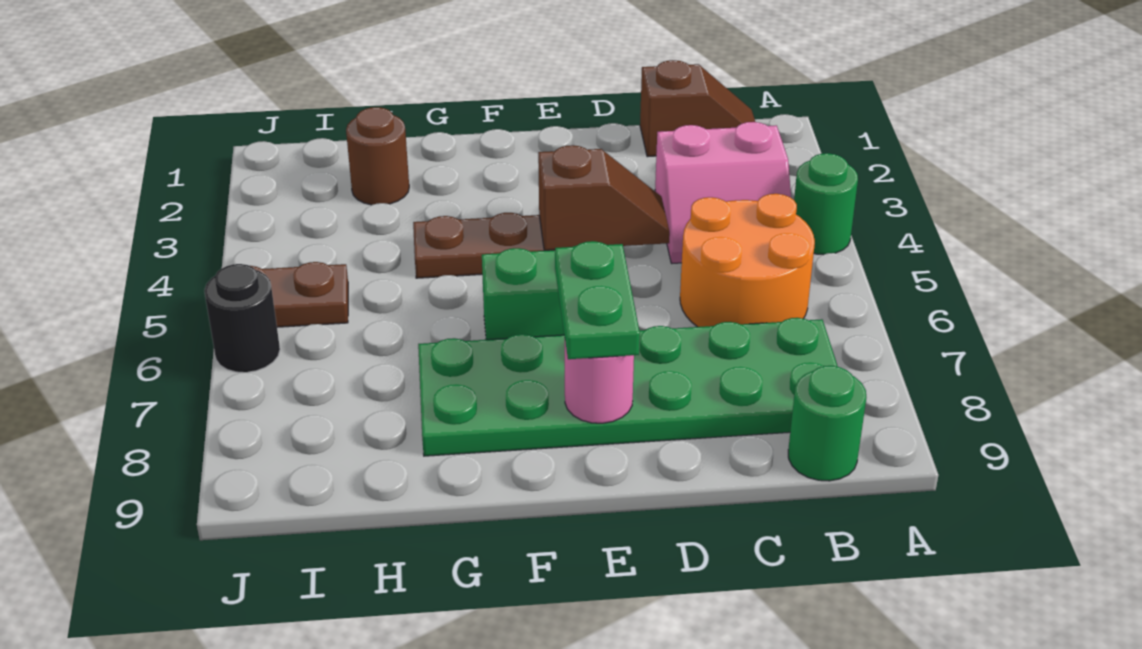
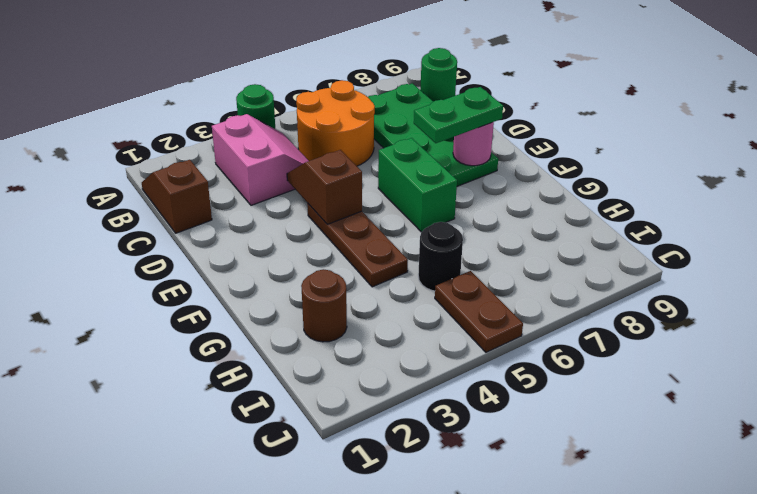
green plate B7:G8 level 1 -> green plate B7:E8 level 1
black round brick J6 level 1 -> black round brick H5 level 1

